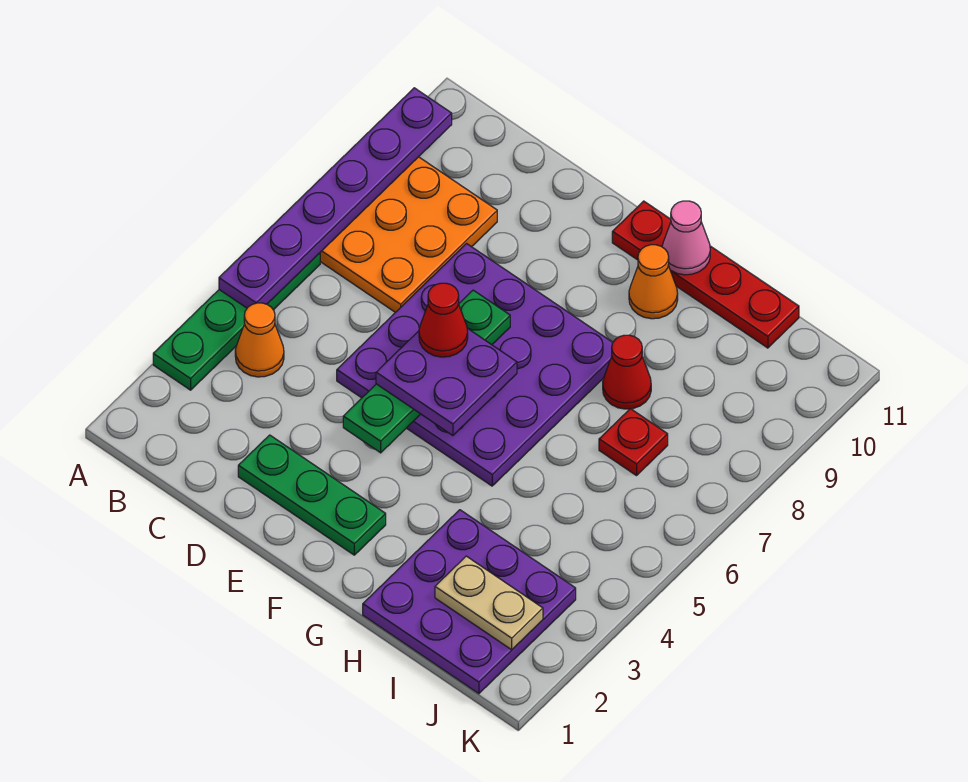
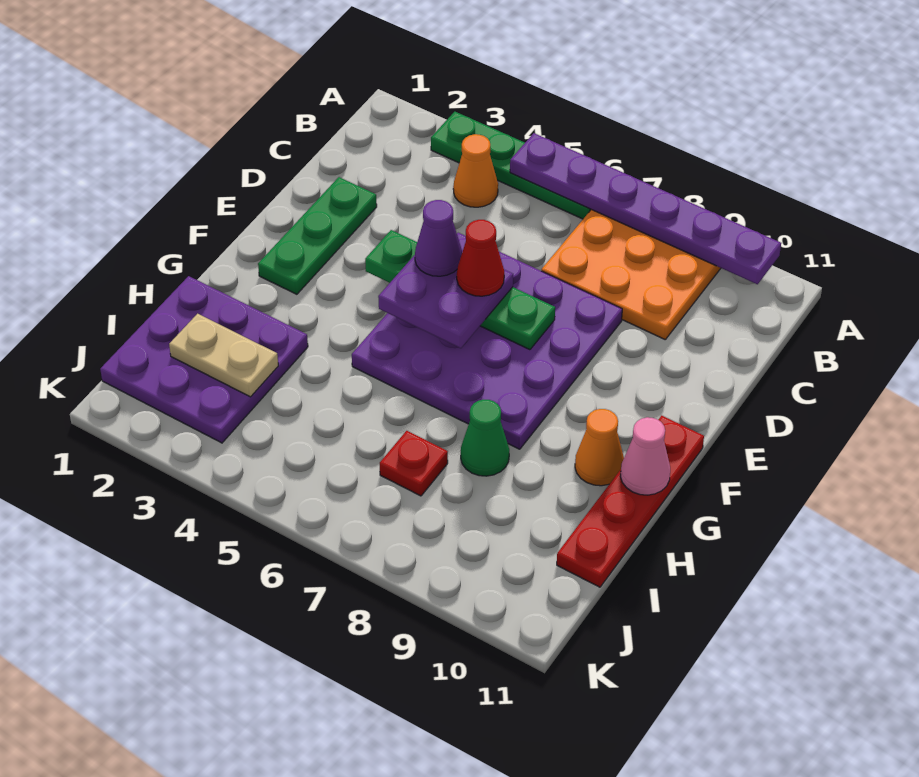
none -> purple cone E5 level 4
red cone H8 level 1 -> green cone H8 level 1
tan plate I2:J2 level 2 -> tan plate I2:I3 level 2

